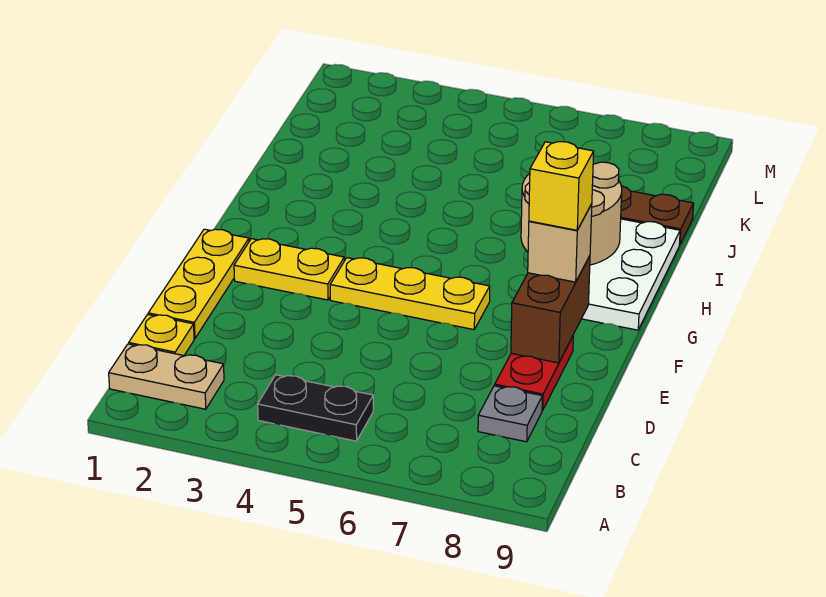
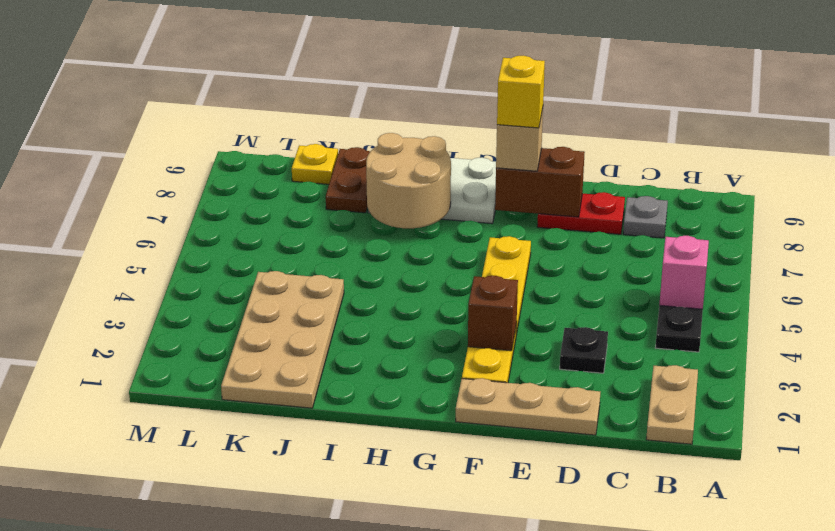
none -> pink brick B5 level 2
yellow plate C1 level 1 -> yellow plate K9 level 1
yellow plate D1:F1 level 1 -> tan plate D1:F1 level 1
none -> black plate D3 level 1
none -> brown brick F3 level 2
none -> tan plate J1:K4 level 1

